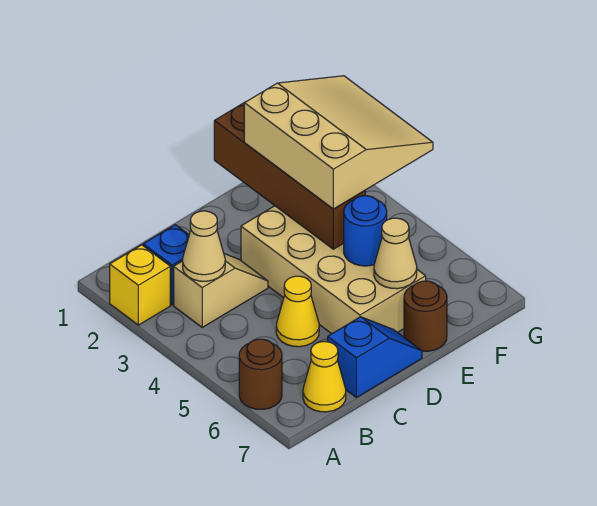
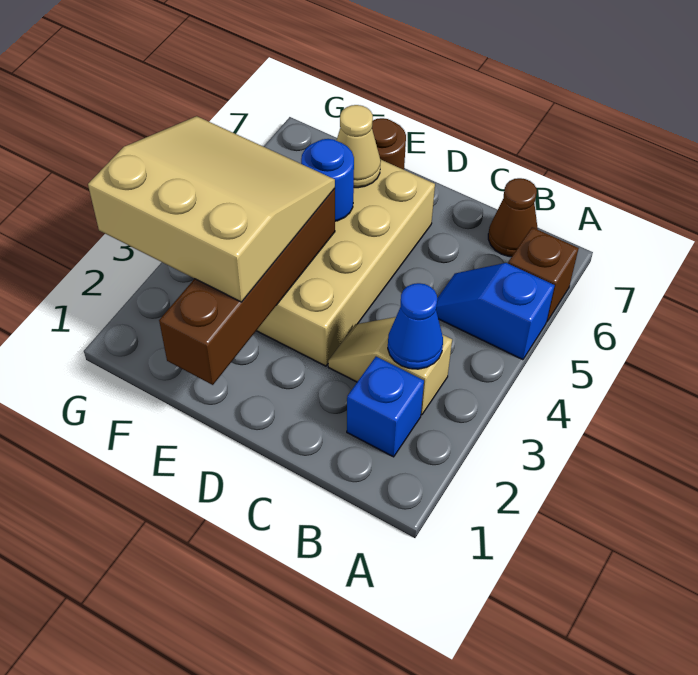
yellow brick A2 level 1 -> none
brown round brick A6 level 1 -> brown brick A6 level 1
tan cone B3 level 2 -> blue cone B3 level 2
yellow cone B7 level 1 -> brown cone B7 level 1
yellow cone C5 level 1 -> none
blue slope C7:D7 level 1 top C -> blue slope A5:B5 level 1 top A
tan slope E2:G4 level 3 top E -> tan slope E2:G4 level 3 top 2

